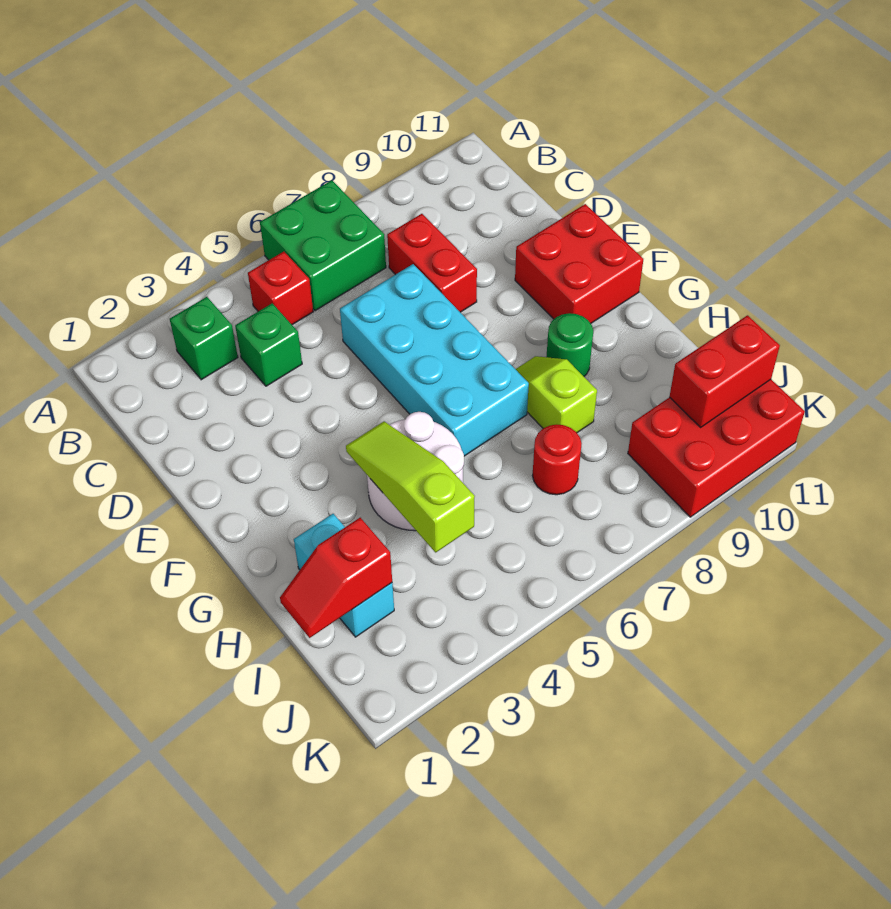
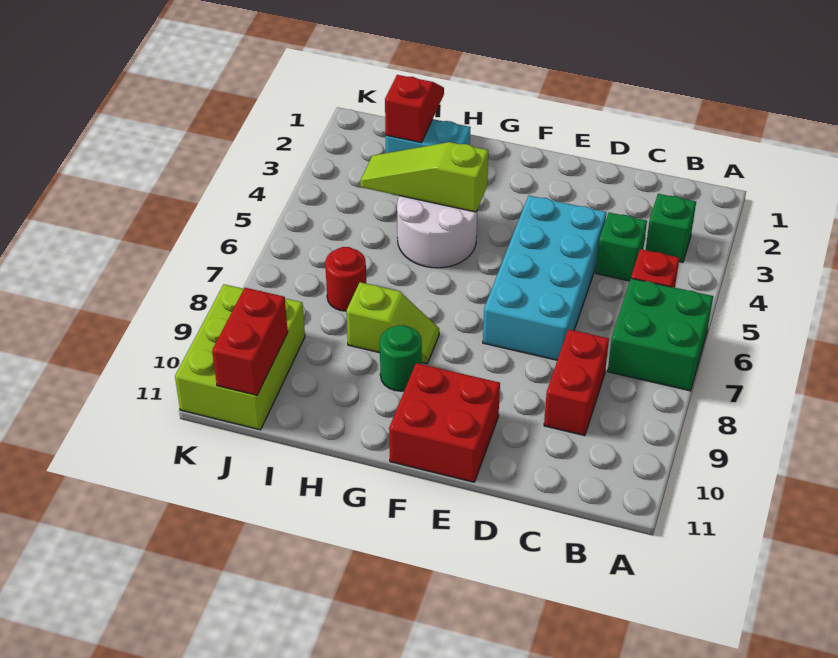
red brick C8:D8 level 1 -> red brick C8:C9 level 1
cyan brick D6:G7 level 1 -> cyan brick D4:E7 level 1
lime slope G4:I4 level 2 top I -> lime slope G4:I4 level 2 top G
red brick J9:K11 level 1 -> lime brick J9:K11 level 1

